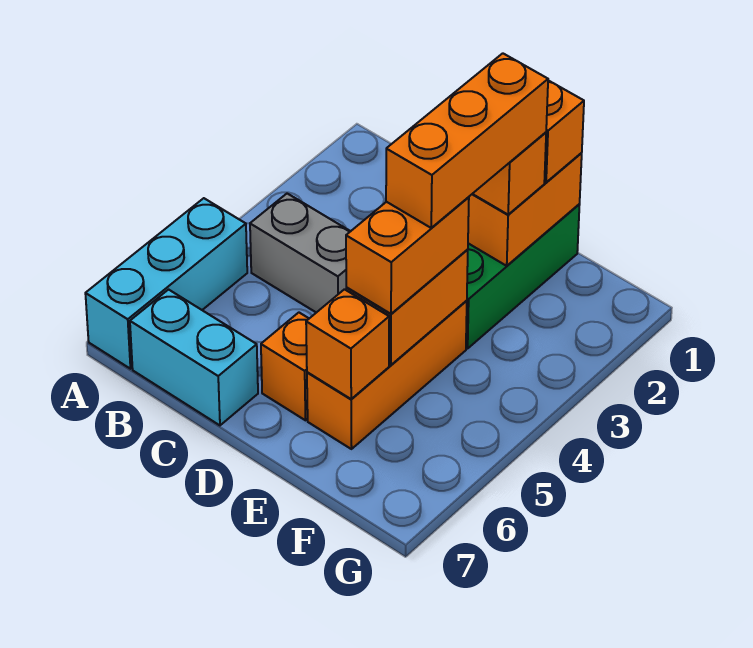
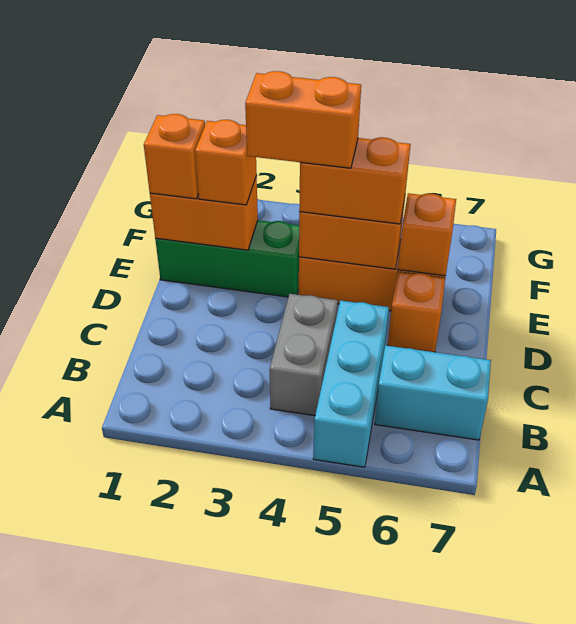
cyan brick A5:A7 level 1 -> cyan brick A5:C5 level 1
cyan brick B7:C7 level 1 -> cyan brick B6:B7 level 1
orange brick E2:E4 level 4 -> orange brick E3:E4 level 4

